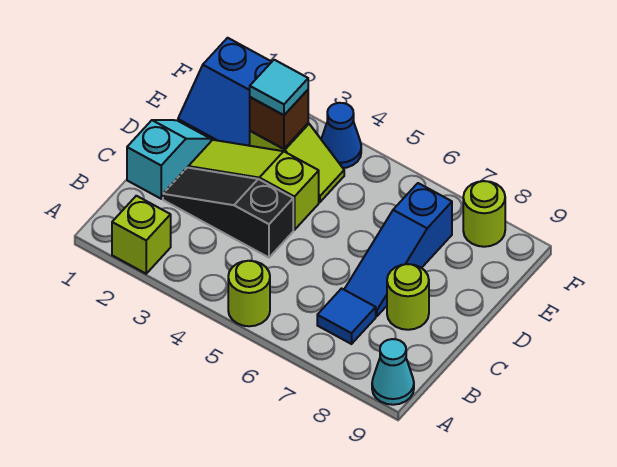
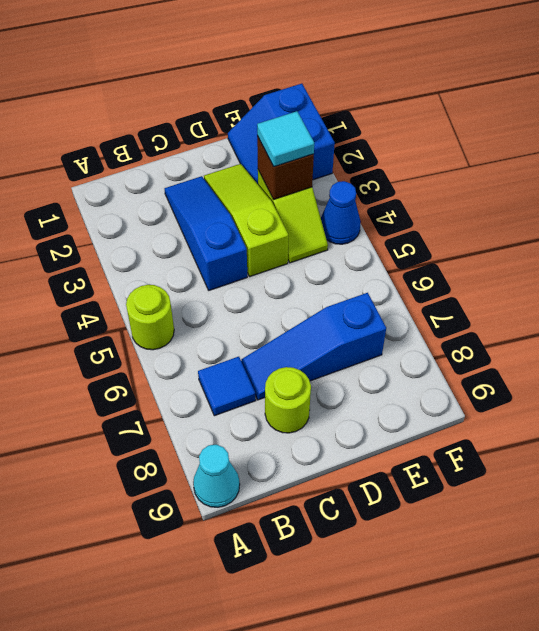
lime brick A2 level 1 -> none
cyan slope C1:D1 level 1 top C -> none
black slope C2:C4 level 1 top 4 -> blue slope C2:C4 level 1 top 4
lime round brick F8 level 1 -> none

